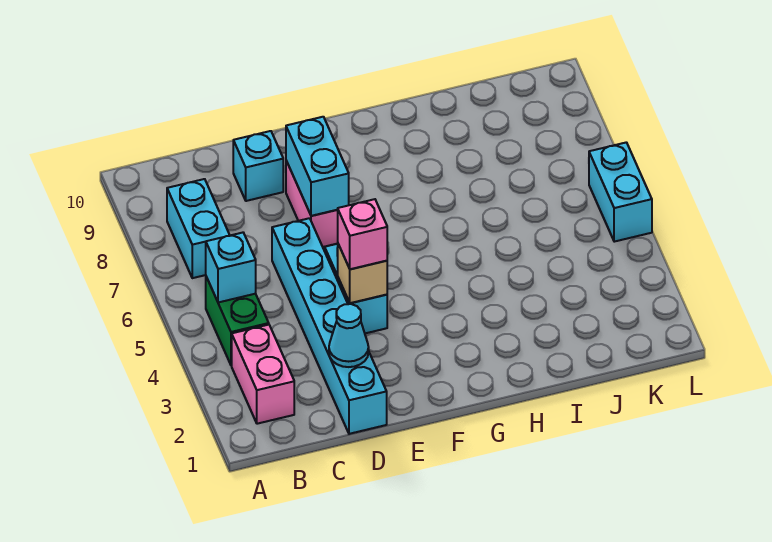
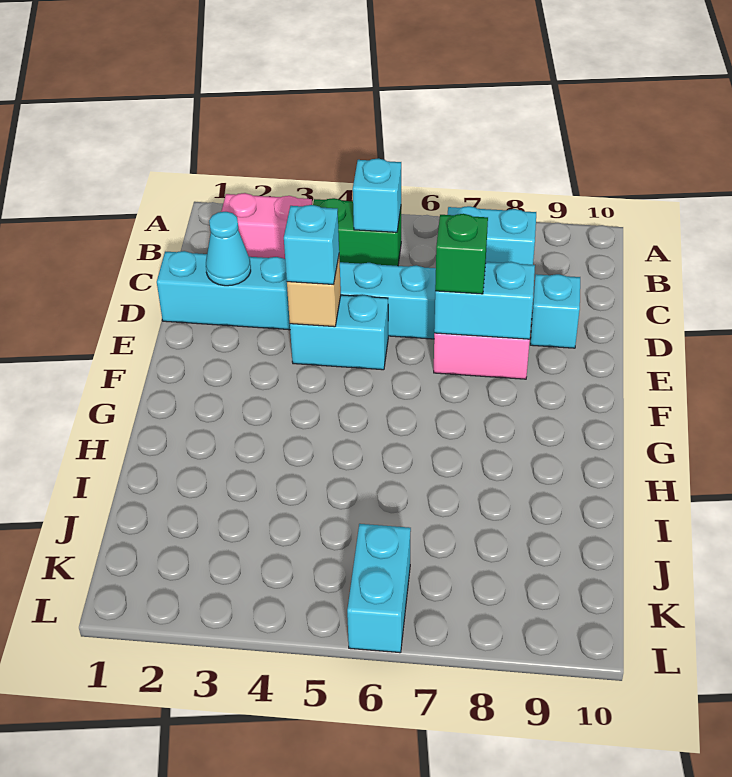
pink brick E4 level 3 -> cyan brick E4 level 3
none -> green brick E7 level 3
cyan brick L5:L6 level 1 -> cyan brick K6:L6 level 1

